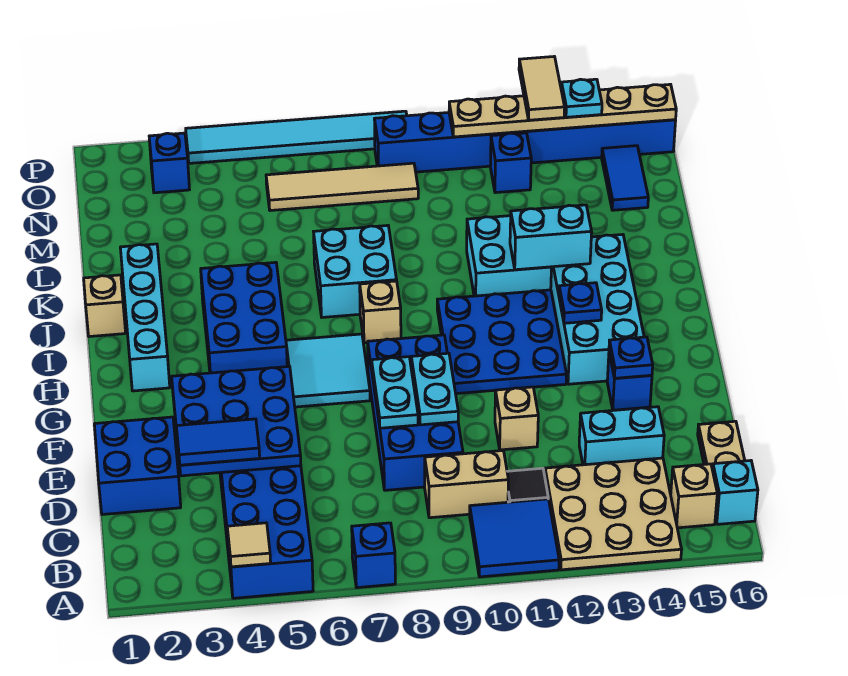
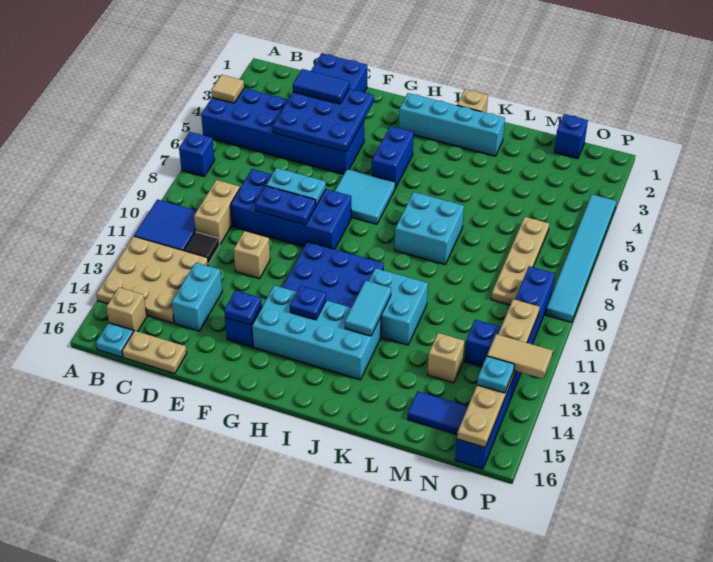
cyan brick B16 level 1 -> cyan plate B16 level 1
blue tile D3:D4 level 3 -> blue tile D3:E3 level 3
cyan plate E9:F9 level 2 -> blue plate E9:F9 level 2
blue brick H4:J5 level 1 -> blue brick H4:H5 level 1
tan brick I8 level 1 -> tan brick M13 level 1
cyan brick J12:J13 level 2 -> cyan tile J12:J13 level 2
tan tile N6:N9 level 1 -> tan plate N6:N9 level 1
blue brick O3 level 1 -> blue brick N1 level 1

